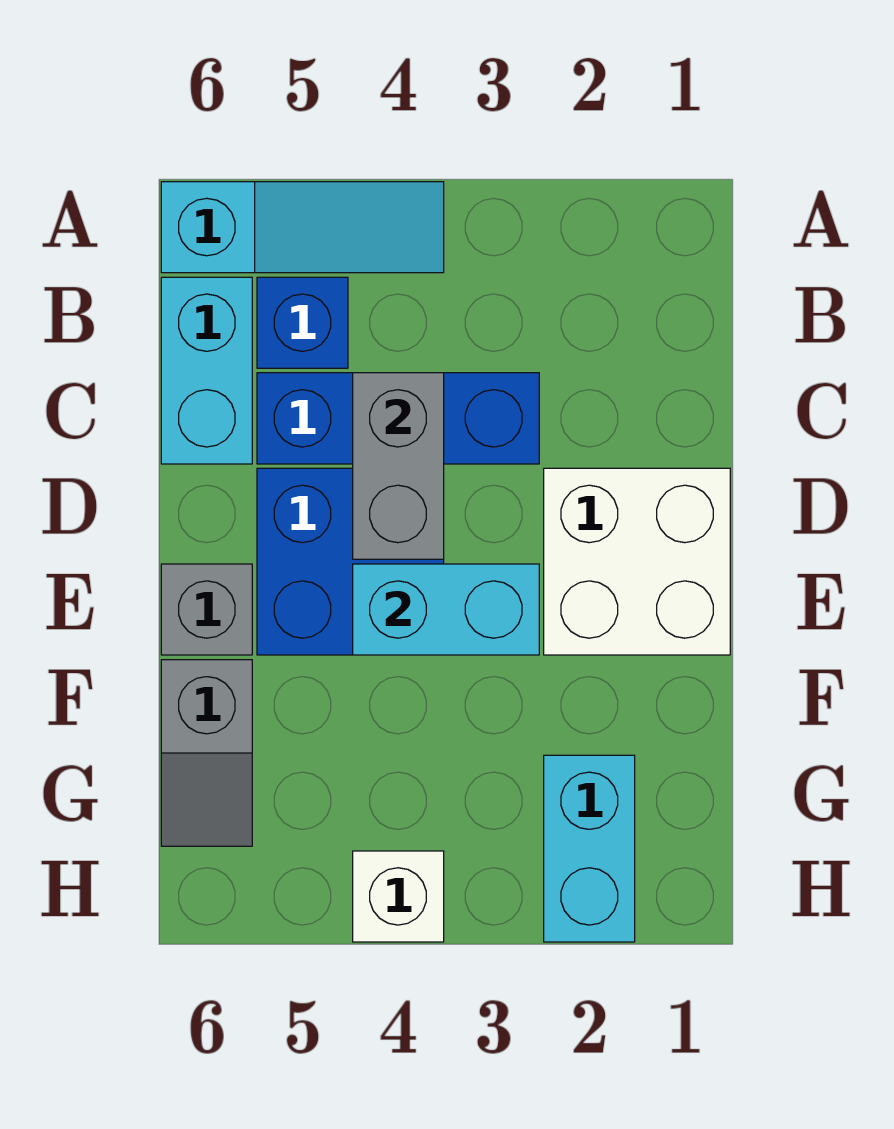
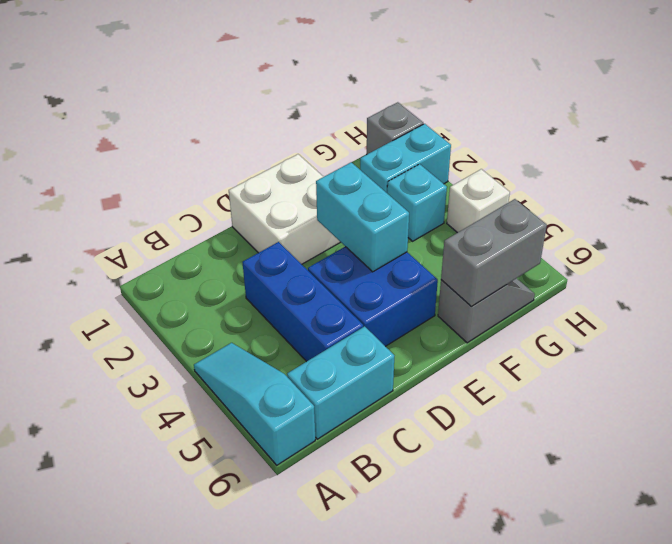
blue brick B5 level 1 -> none
grey brick C4:D4 level 2 -> grey brick F6:G6 level 2
grey brick E6 level 1 -> grey brick H1 level 1
none -> cyan brick G3 level 1

